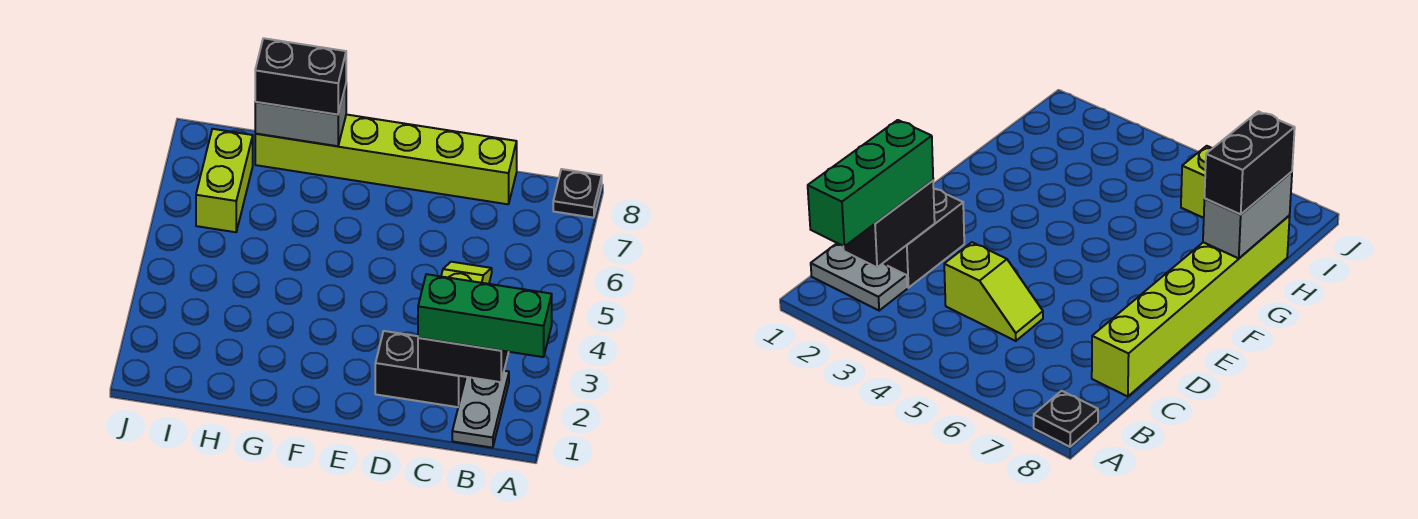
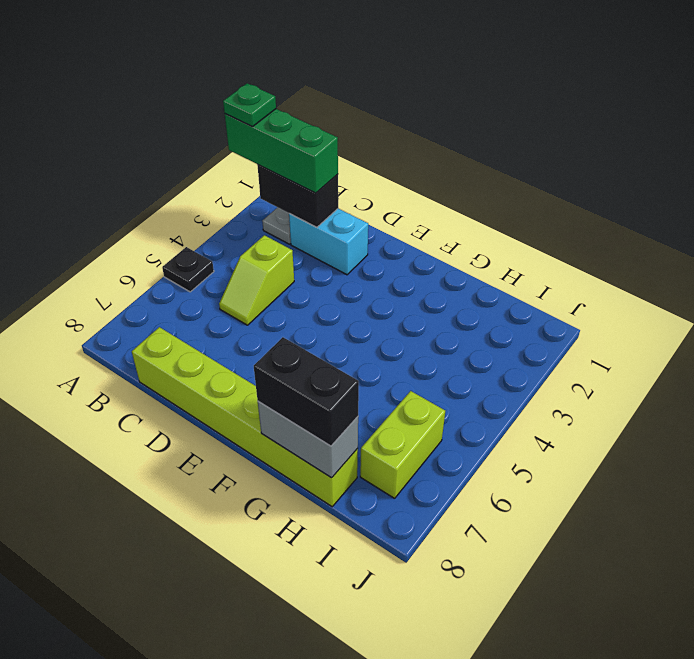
none -> green plate A2 level 4
black plate A8 level 1 -> black plate A5 level 1
black brick C2:D2 level 1 -> cyan brick C2:D2 level 1

